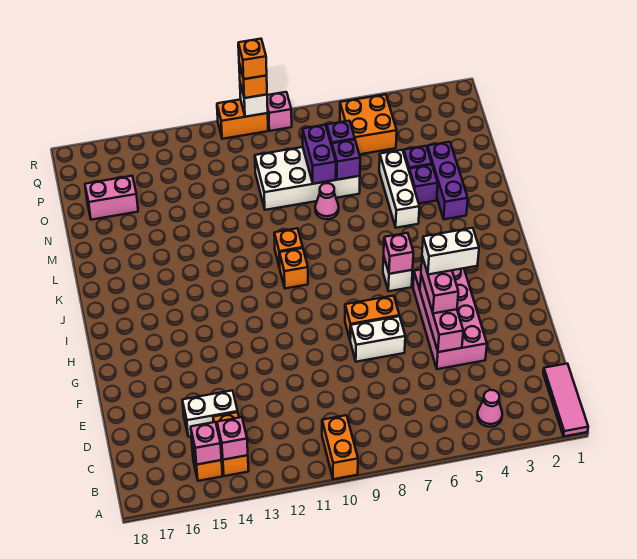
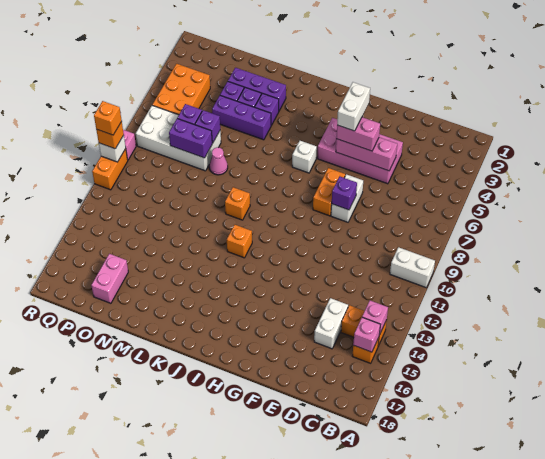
pink tile A1:C1 level 1 -> none
orange brick A10:B10 level 1 -> white brick A10:B10 level 1
pink cone B4 level 1 -> none
none -> purple brick F8 level 2
pink brick I6 level 2 -> none
orange brick J10 level 1 -> orange brick J12 level 1
none -> purple brick L4 level 1
white brick L5:N5 level 1 -> purple brick L5:N5 level 1
white brick N7:O10 level 1 -> white brick N7:Q8 level 1
orange brick P5:Q6 level 1 -> orange brick P4:Q6 level 1

